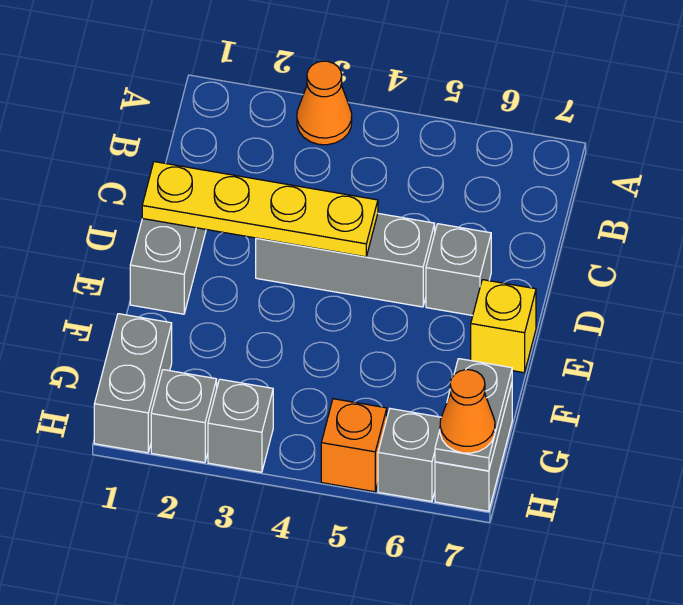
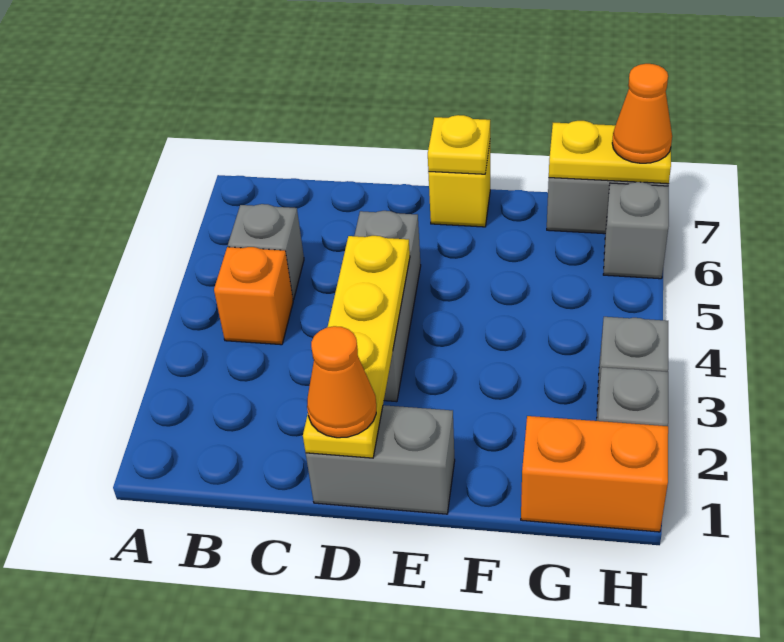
orange cone A3 level 1 -> orange cone D1 level 3
grey brick D6 level 1 -> grey brick B5 level 1
none -> yellow plate E7 level 2
grey brick G1:H1 level 1 -> orange brick G1:H1 level 1
grey plate G7:H7 level 2 -> yellow plate G7:H7 level 2
orange brick H5 level 1 -> orange brick B4 level 1

